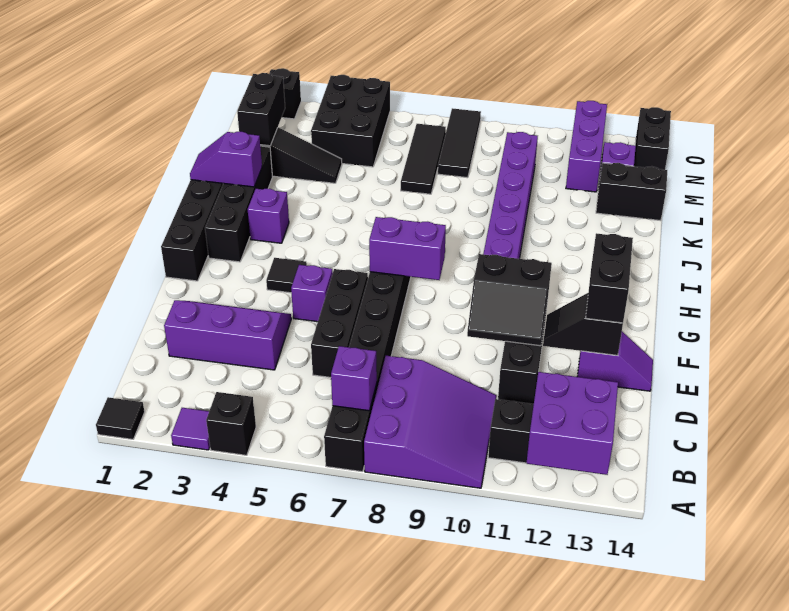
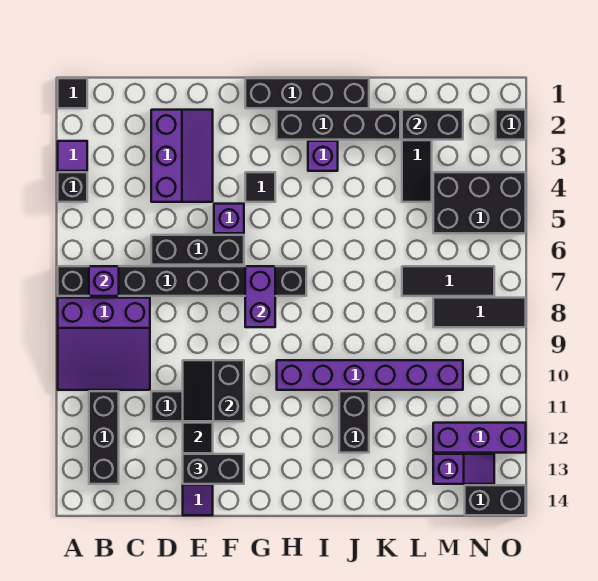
purple brick A12:B13 level 2 -> none
purple slope J1:J2 level 2 top 2 -> none
black brick L13:L14 level 1 -> black brick J11:J12 level 1

